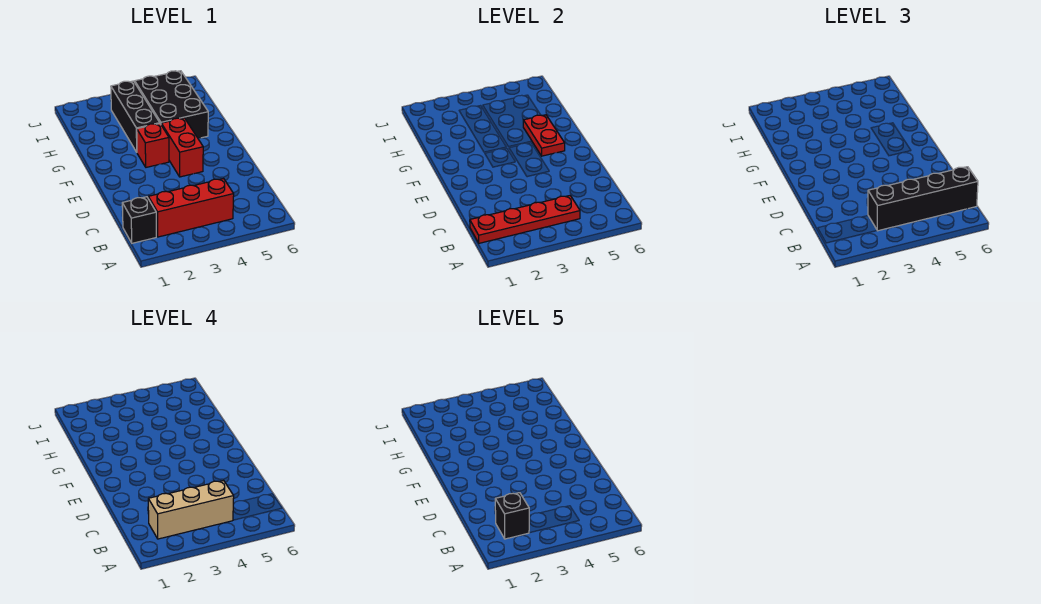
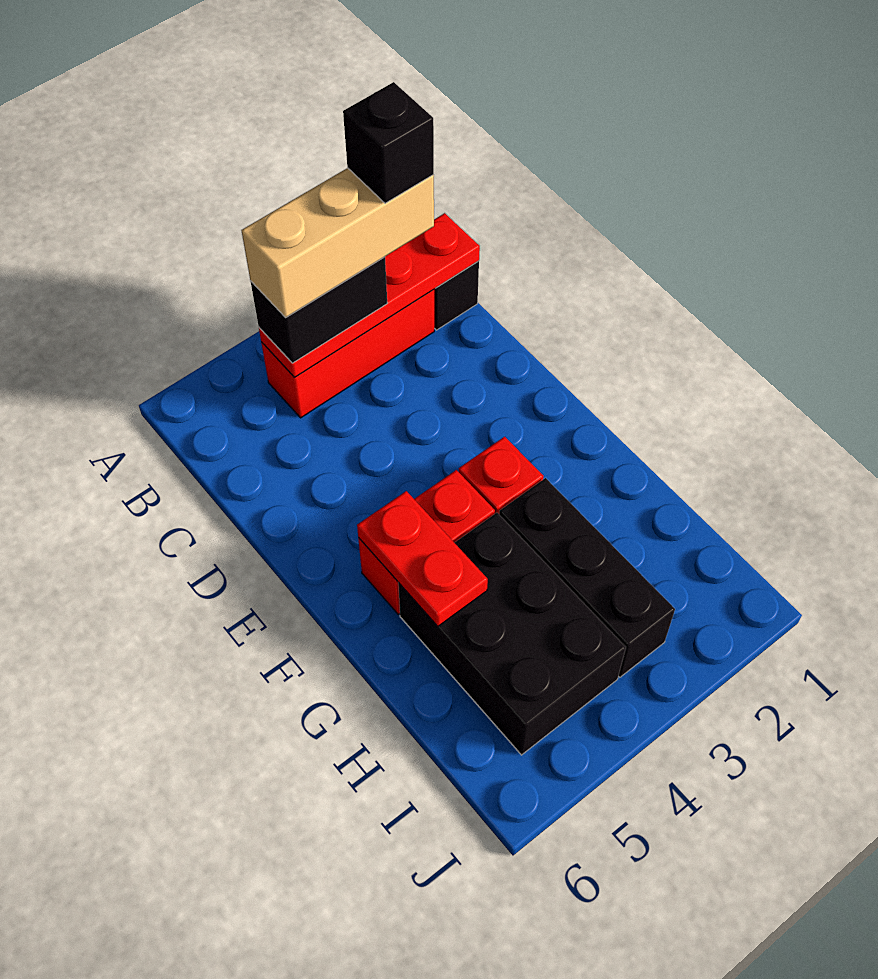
black brick B3:B6 level 3 -> black brick B3:B4 level 3
red brick E4:F4 level 1 -> red brick F4:F5 level 1

